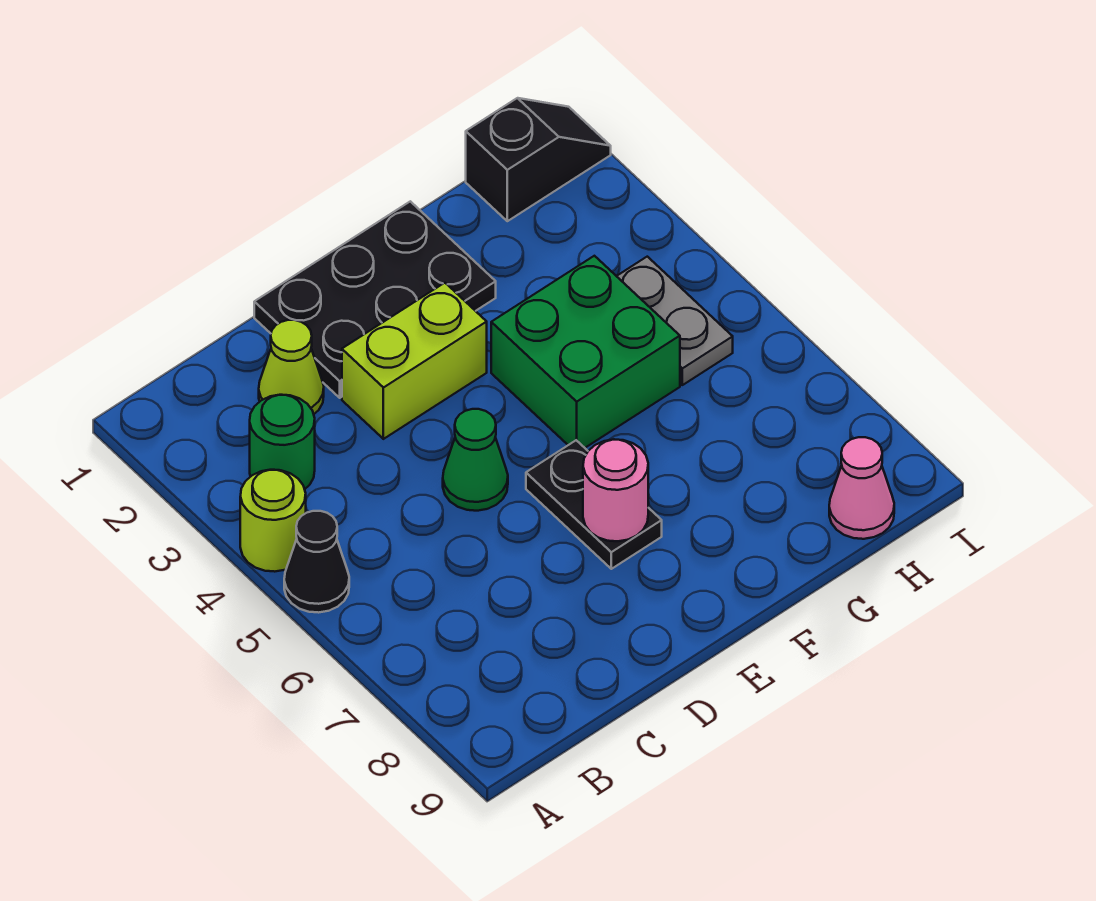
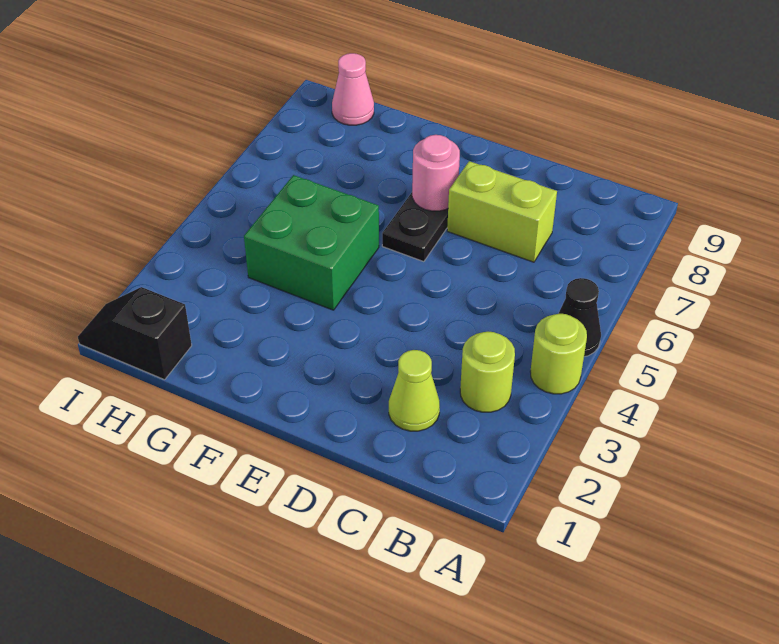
green round brick B3 level 1 -> lime round brick B3 level 1
black plate D1:F2 level 1 -> none
lime brick D3:E3 level 1 -> lime brick C7:D7 level 1
green cone D5 level 1 -> none
grey plate H4:H5 level 1 -> none

